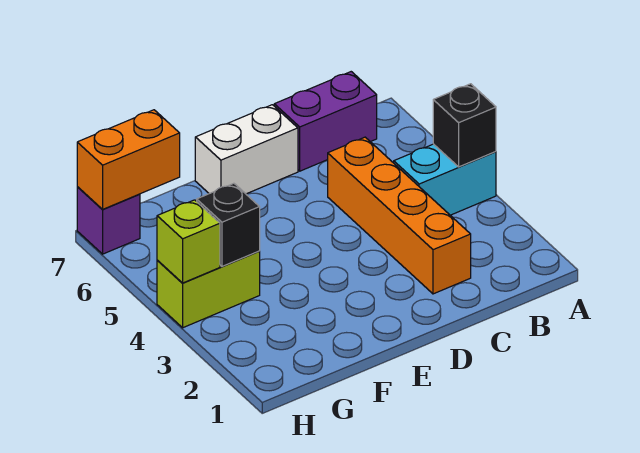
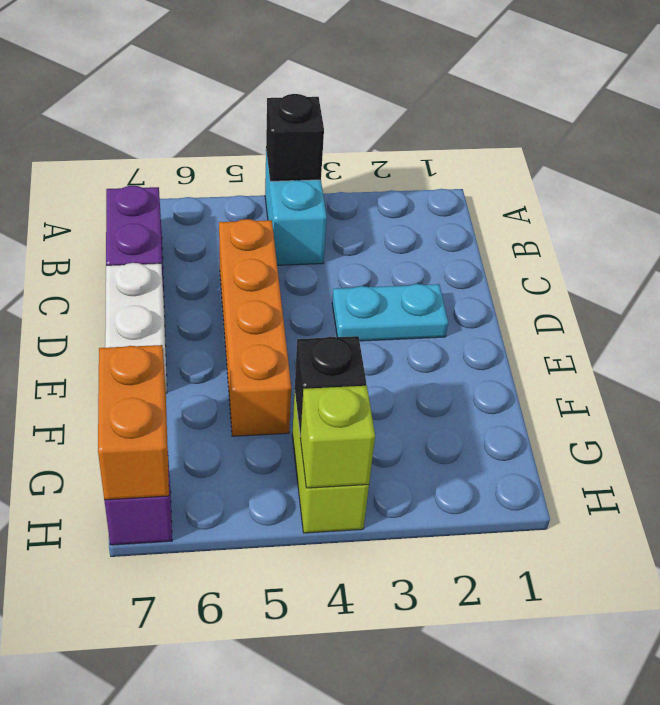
orange brick C2:C5 level 1 -> orange brick C5:F5 level 1
none -> cyan plate D2:D3 level 1

